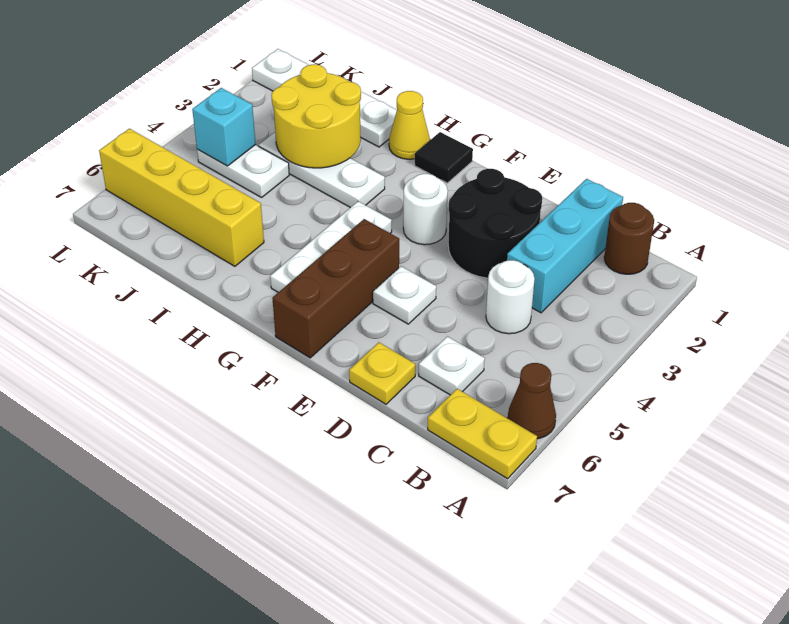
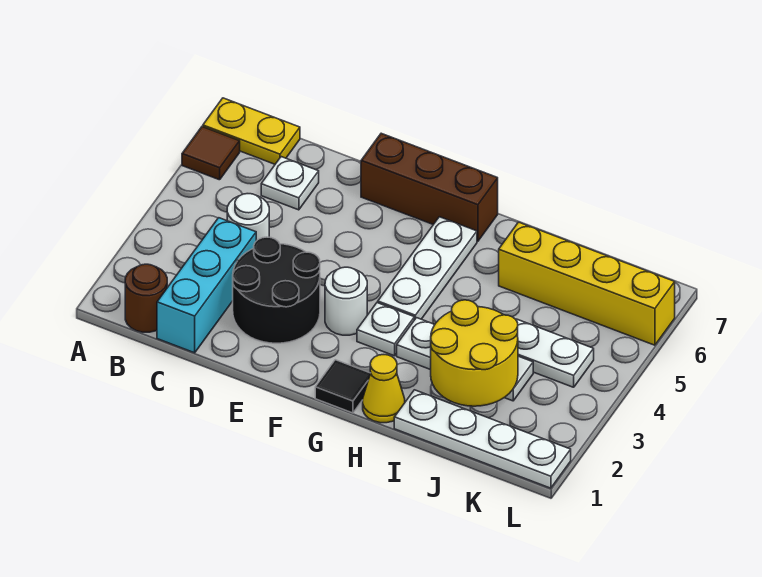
brown cone A6 level 1 -> brown tile A6 level 1
yellow plate D7 level 1 -> none
white plate E5 level 1 -> white plate G3 level 1
brown brick F5:F7 level 1 -> brown brick E7:G7 level 1
cyan brick K4 level 2 -> none

